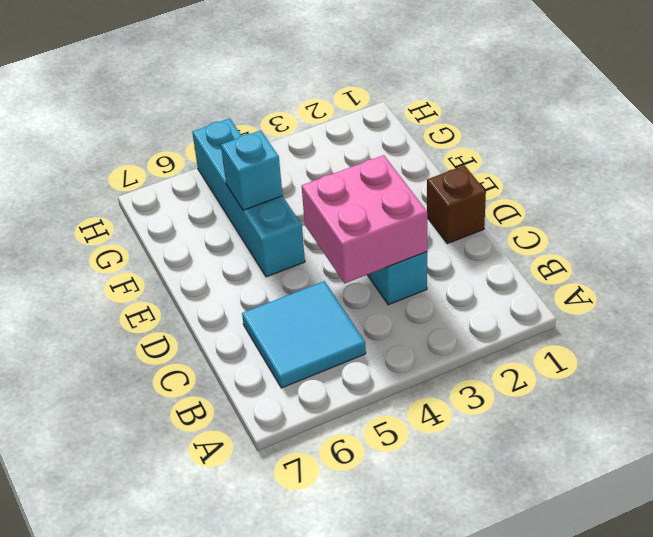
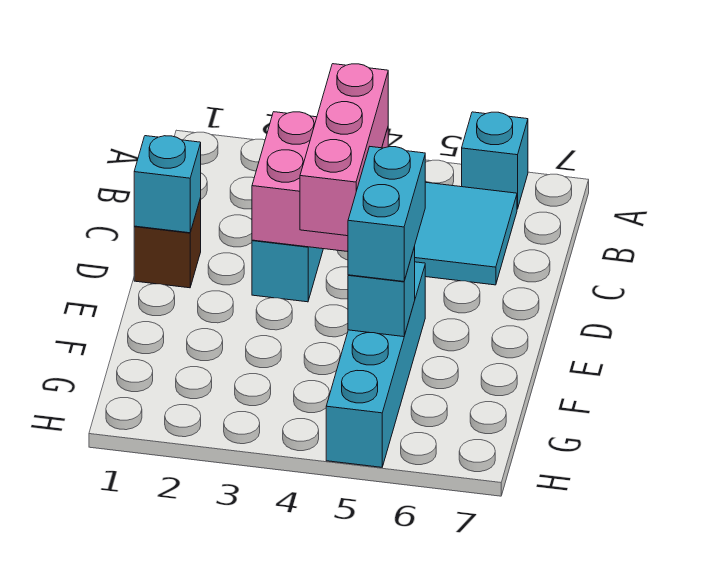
none -> cyan brick A6 level 1
none -> pink brick C4:E4 level 3
none -> cyan brick D1 level 2
none -> cyan brick E5:F5 level 3

